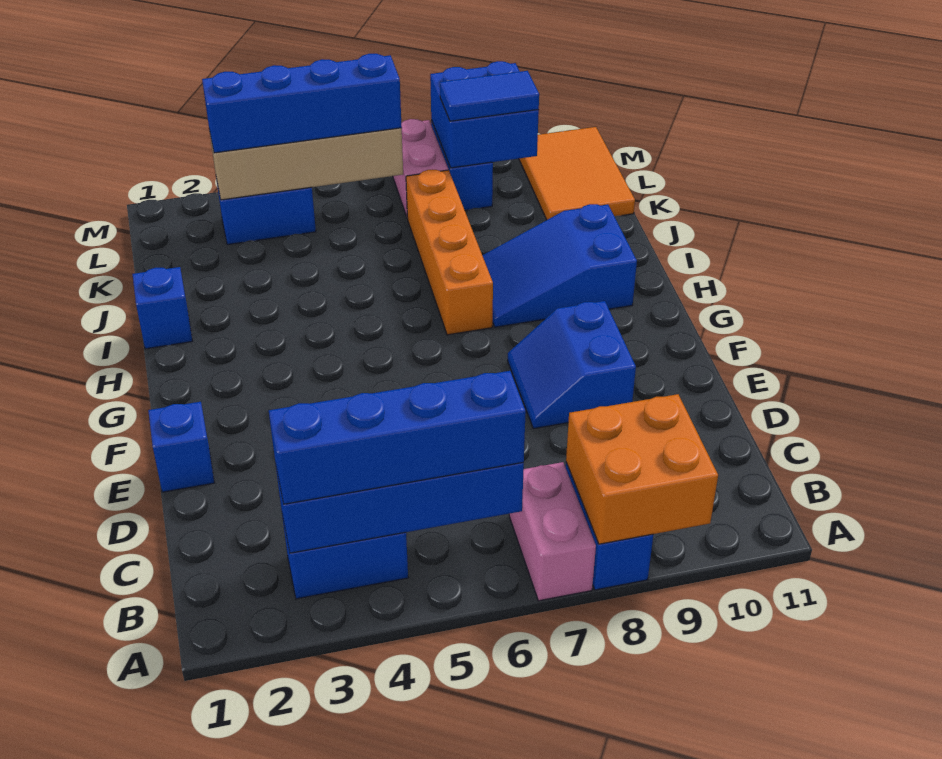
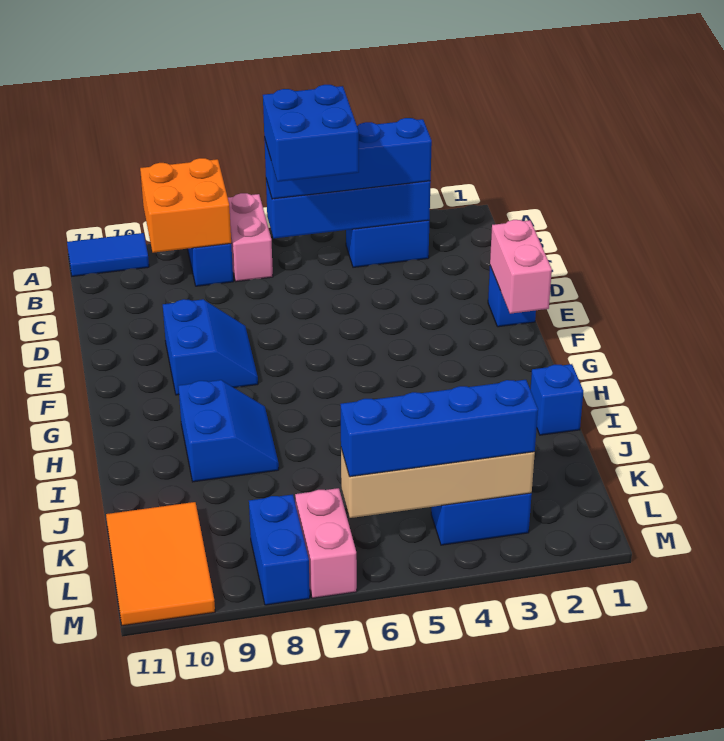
none -> pink brick E1:F1 level 2
orange brick H7:K7 level 1 -> none
blue slope H8:I10 level 1 top 10 -> blue slope H8:I9 level 1 top 9
blue brick L8:M9 level 2 -> blue brick B5:C6 level 4
blue tile L8:L9 level 3 -> blue tile A10:A11 level 1

